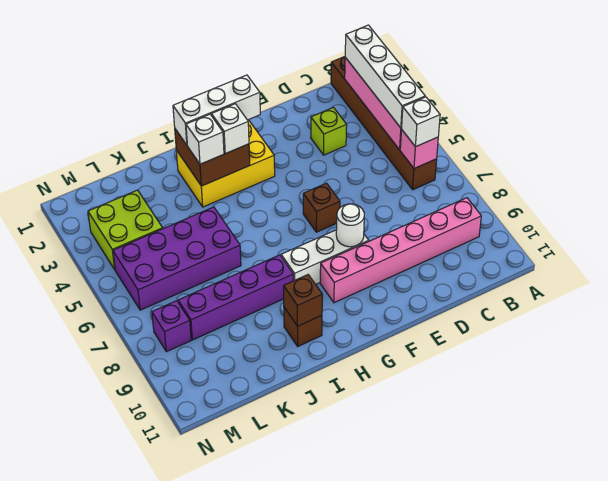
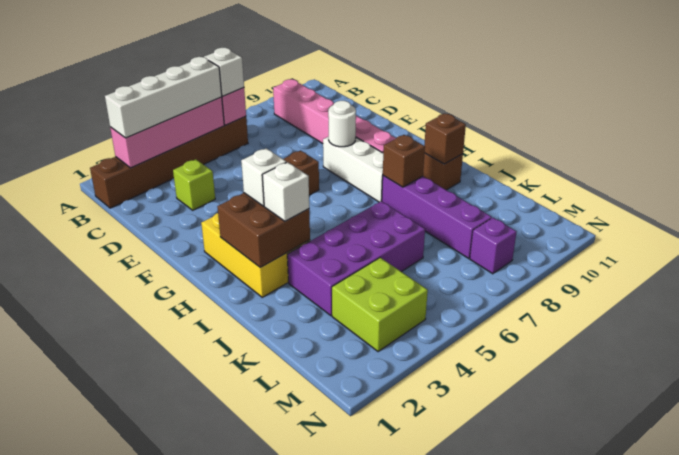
white brick G2:I2 level 3 -> none
none -> brown brick I8 level 2
purple brick J5:M6 level 1 -> purple brick J3:K6 level 1

